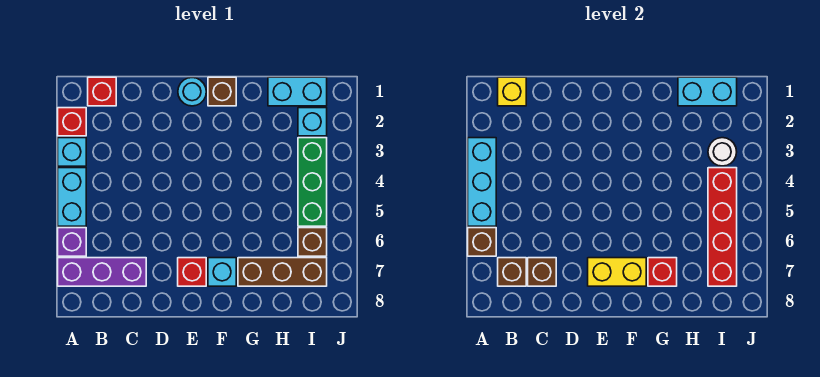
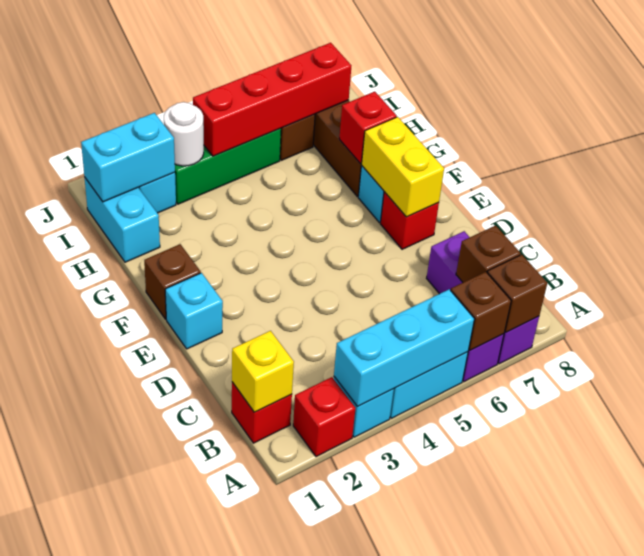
brown brick C7 level 2 -> brown brick A7 level 2
cyan round brick E1 level 1 -> cyan brick E1 level 1
cyan brick H1:I1 level 2 -> cyan brick I1:I2 level 2

